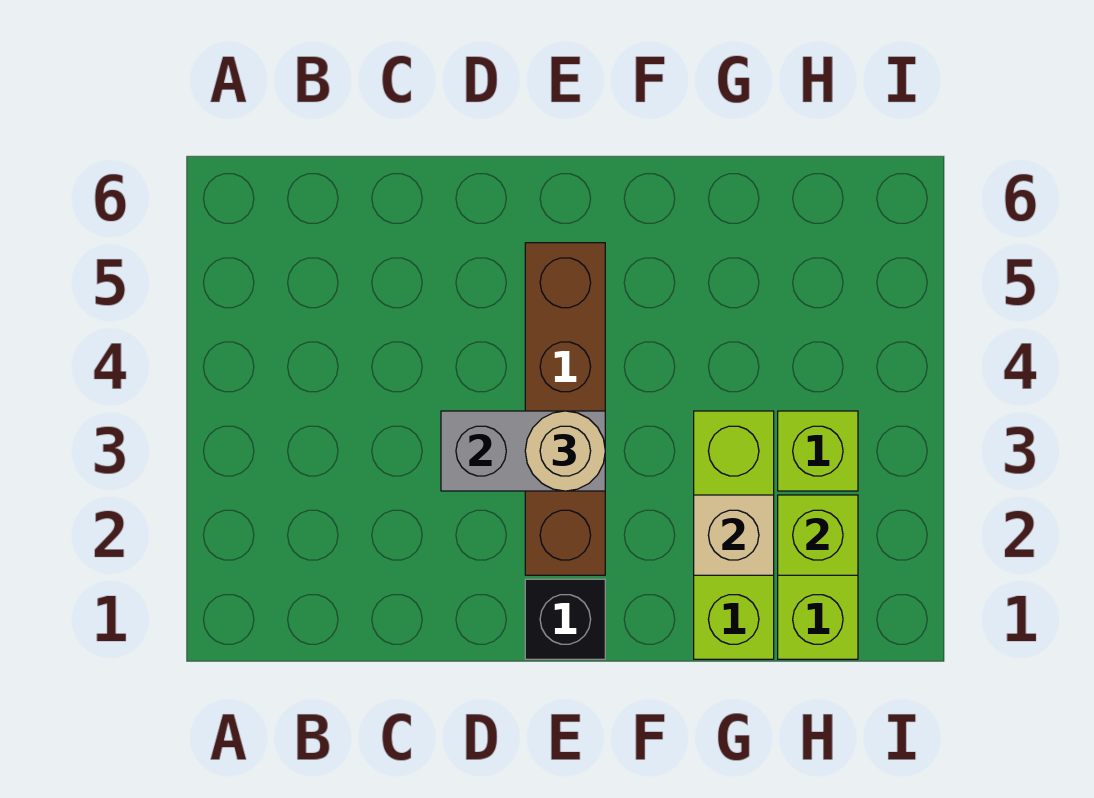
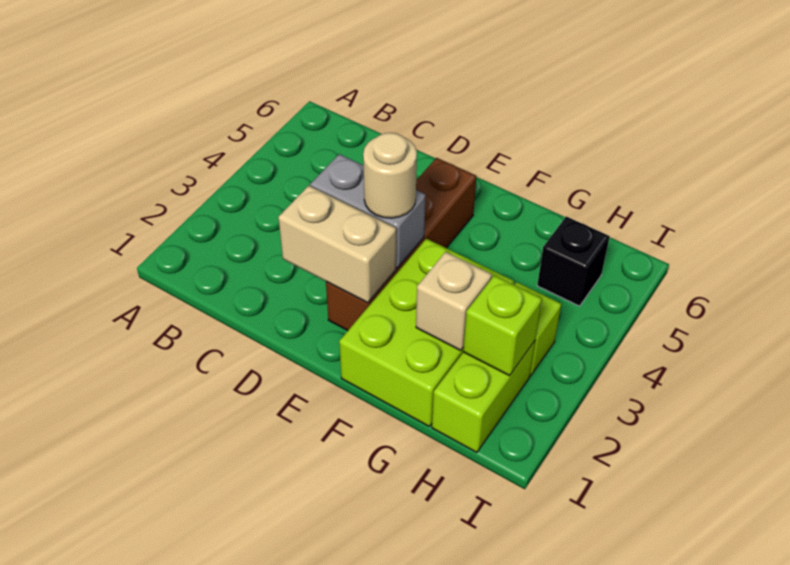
none -> tan brick D2:E2 level 2
black brick E1 level 1 -> black brick H5 level 1
lime brick G1:G3 level 1 -> lime brick F1:G3 level 1

